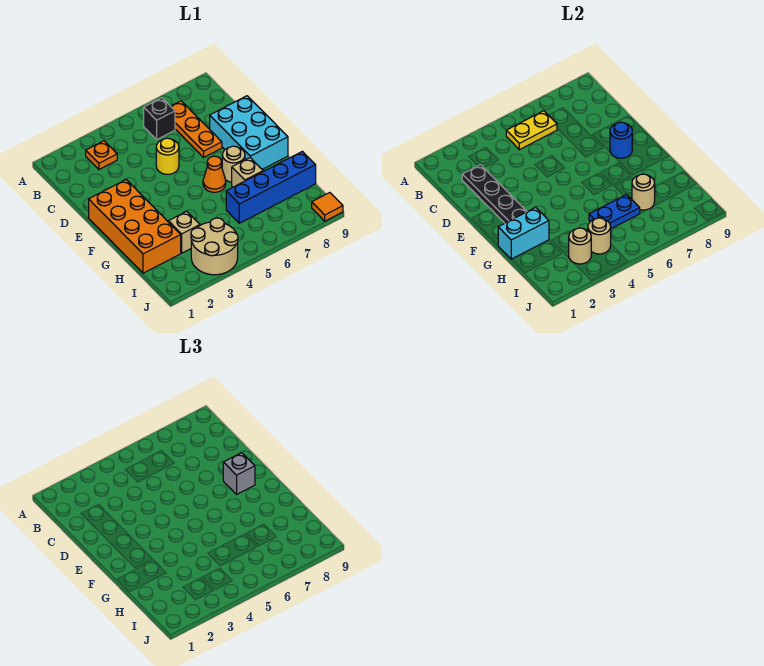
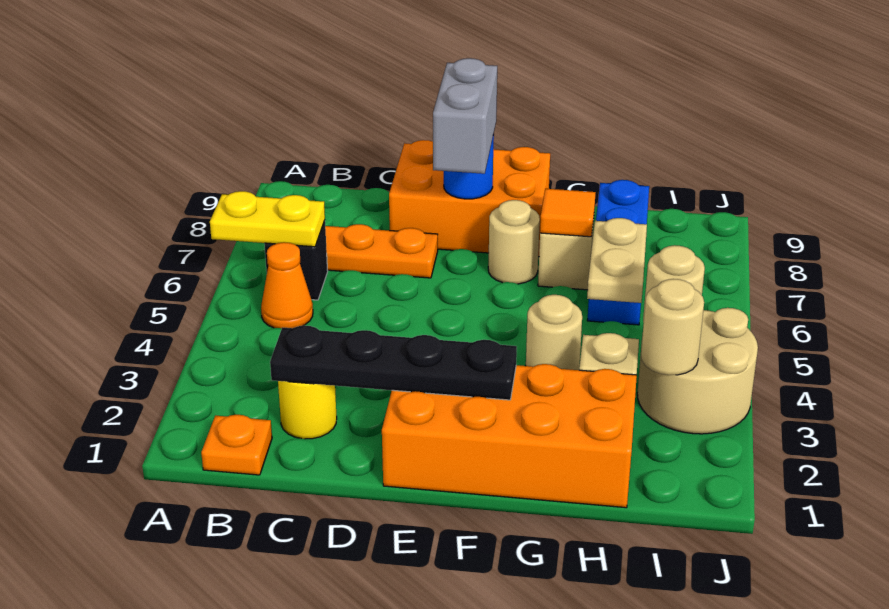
orange plate B3 level 1 -> orange plate B1 level 1
yellow plate B5:B6 level 2 -> yellow plate A6:B6 level 2
yellow round brick D5 level 1 -> yellow round brick C2 level 1
cyan brick D8:F9 level 1 -> orange brick D8:F9 level 1
grey brick E8 level 3 -> grey brick E7:E8 level 3
orange cone F6 level 1 -> orange cone B5 level 1
cyan brick G1:G2 level 2 -> none
blue plate H5:H6 level 2 -> tan plate H5:H6 level 2
blue brick H6:H9 level 1 -> blue brick H6:H8 level 1
tan round brick H7 level 2 -> tan round brick G4 level 1
orange tile J9 level 1 -> orange tile G7 level 2

